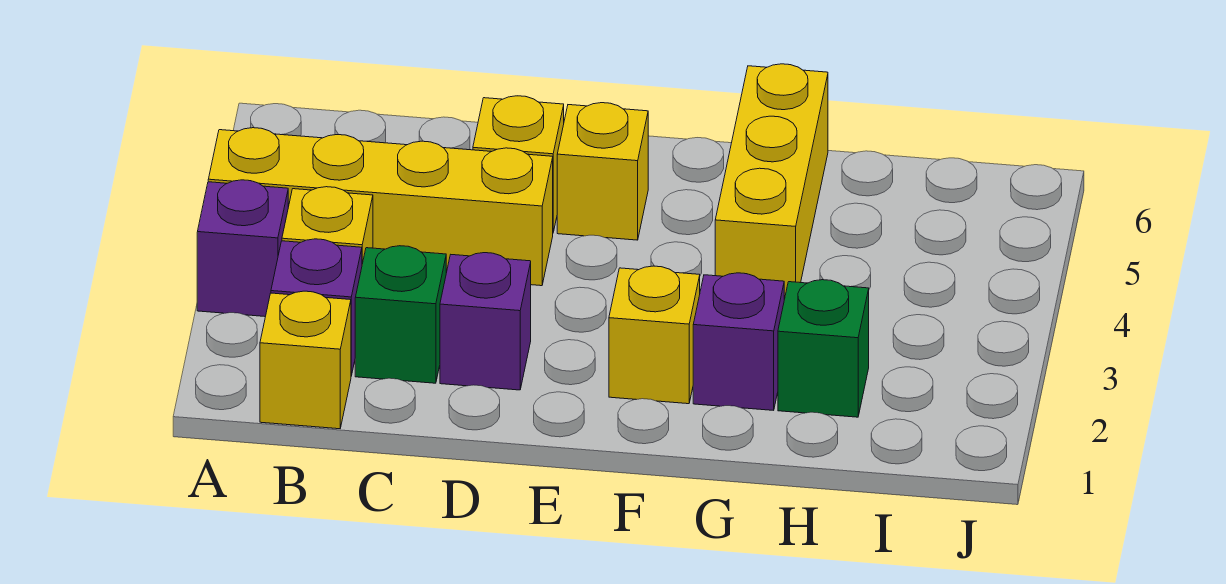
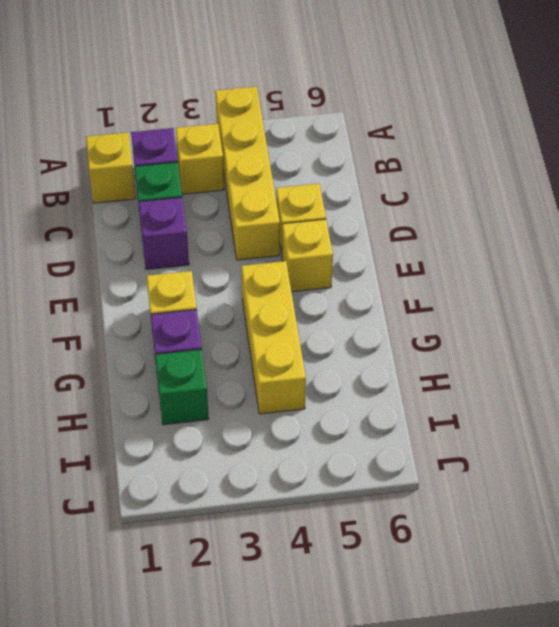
purple brick A3 level 1 -> none
yellow brick G4:G6 level 1 -> yellow brick F4:H4 level 1

